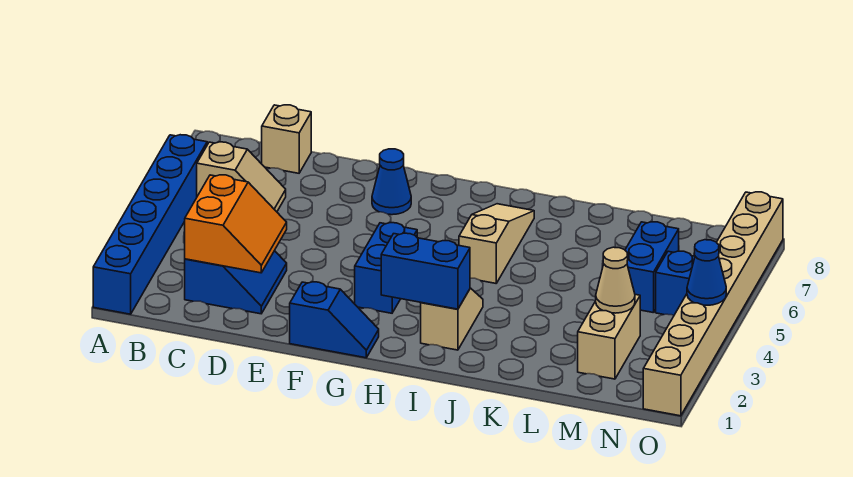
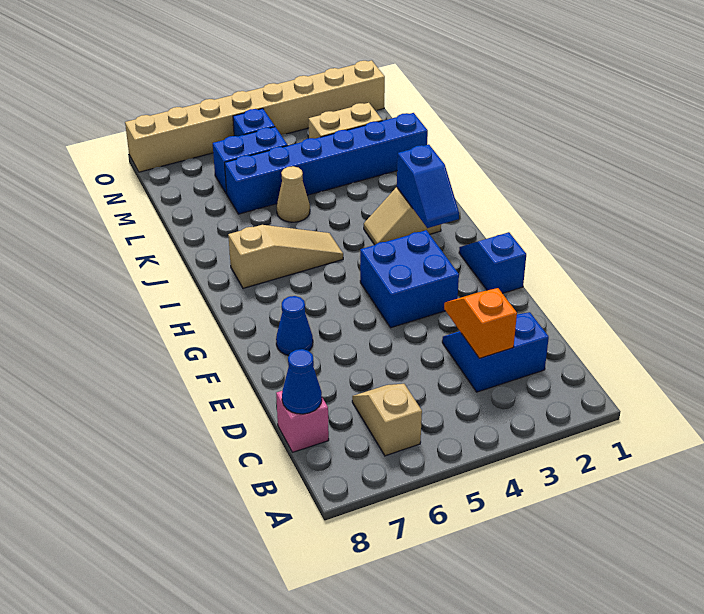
blue brick A1:A6 level 1 -> blue brick L1:L6 level 1
orange slope C2:D3 level 2 top C -> orange slope C3:D3 level 2 top C
tan brick C8 level 1 -> pink brick C8 level 1
blue brick G3:G4 level 1 -> blue brick F3:G4 level 1
blue brick H2:I2 level 2 -> blue slope H2:I2 level 2 top I
tan slope I5:I7 level 1 top 5 -> tan slope I5:I7 level 1 top 7
tan cone M3 level 2 -> tan cone K5 level 1
blue cone O4 level 2 -> blue cone C8 level 2

